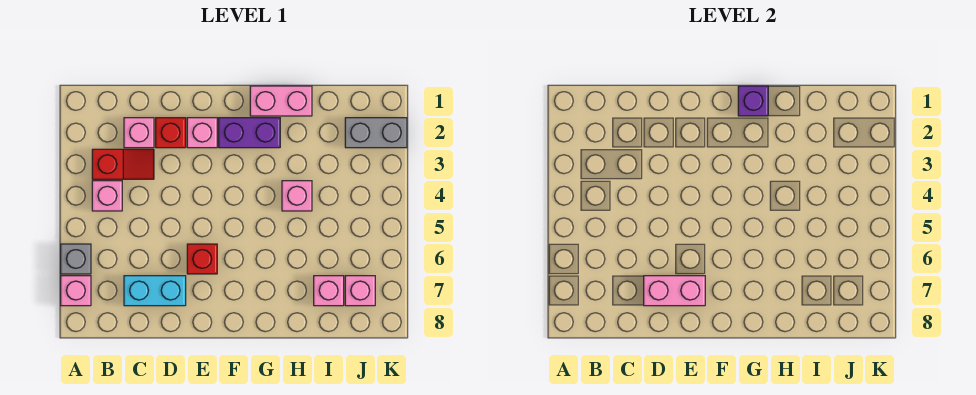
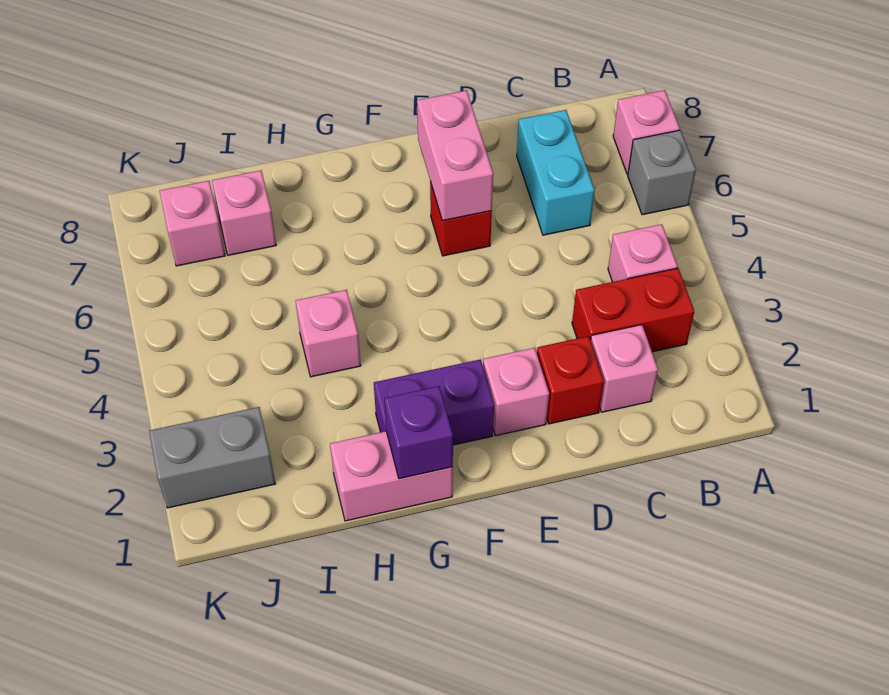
red slope B3:C3 level 1 top B -> red brick B3:C3 level 1
cyan brick C7:D7 level 1 -> cyan brick C6:C7 level 1
pink brick D7:E7 level 2 -> pink brick E6:E7 level 2

